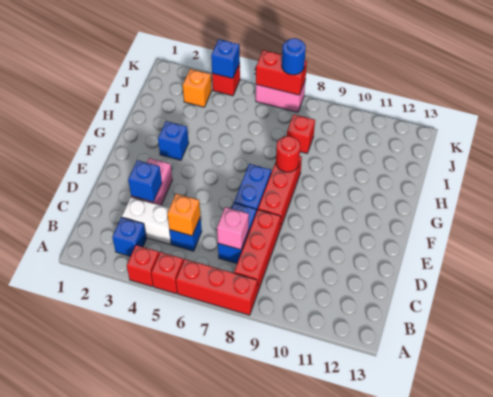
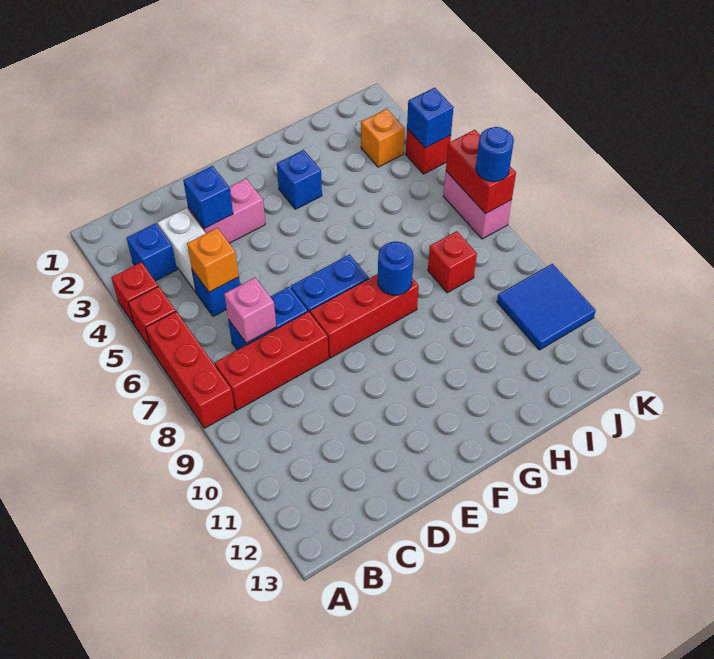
red round brick G8 level 2 -> blue round brick G8 level 2
none -> blue tile J10:K11 level 1

